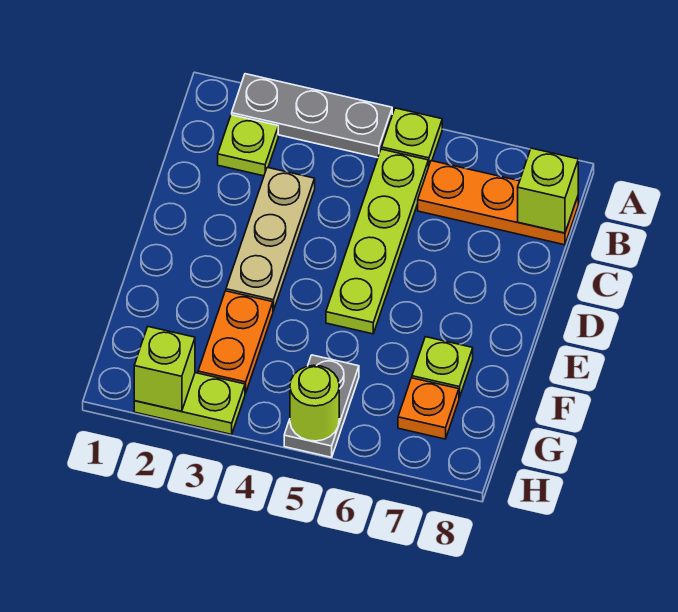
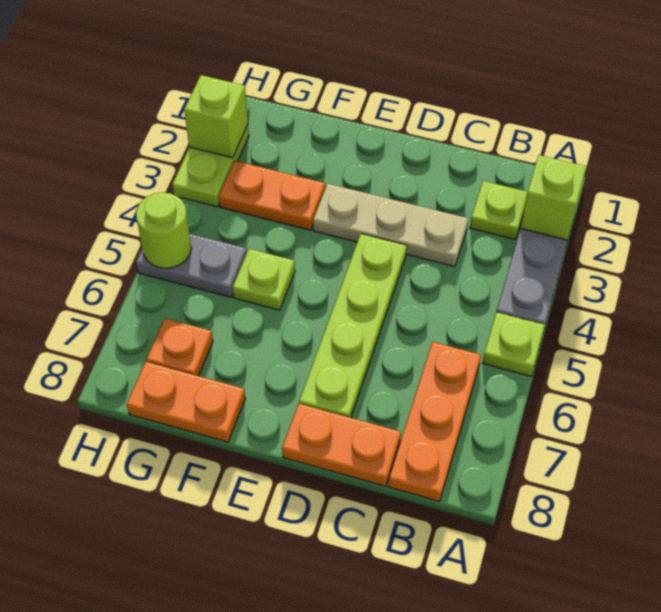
lime plate B5:E5 level 1 -> lime plate D4:D7 level 1
lime brick B8 level 2 -> lime brick A2 level 2
none -> orange plate C8:D8 level 1
lime plate F7 level 1 -> lime plate F5 level 1
none -> orange plate F8:G8 level 1

